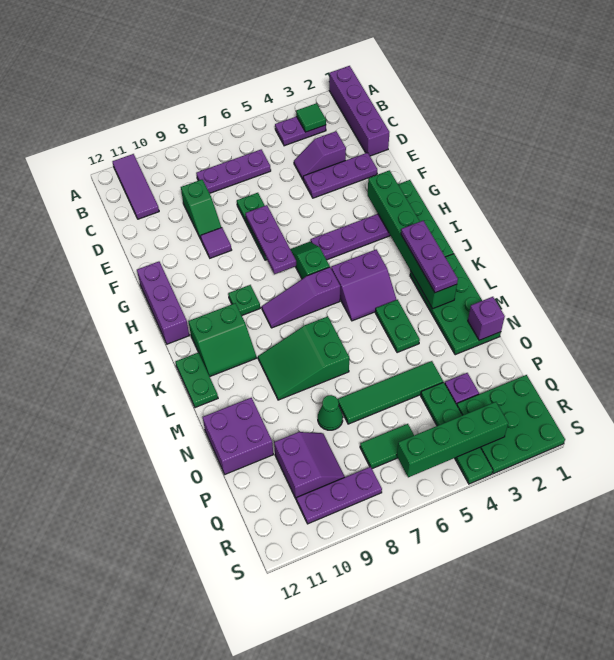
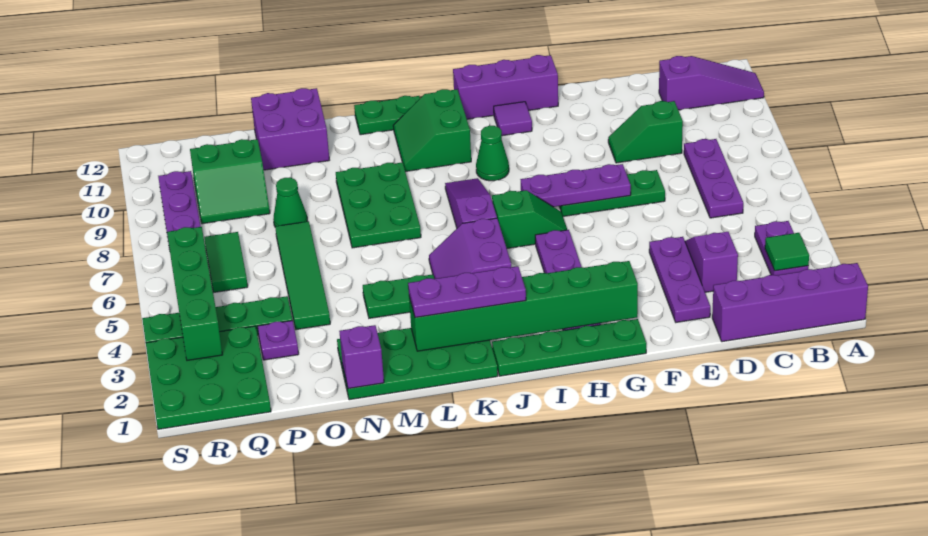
purple tile A11:C11 level 1 -> purple slope A11:C11 level 1 top C
purple tile F9 level 1 -> purple tile H11 level 1
green plate I9 level 1 -> green cone I9 level 1
green slope L7:M9 level 1 top 7 -> green plate L7:M9 level 1
purple slope P9:Q10 level 1 top 10 -> green slope P9:Q10 level 1 top 10

